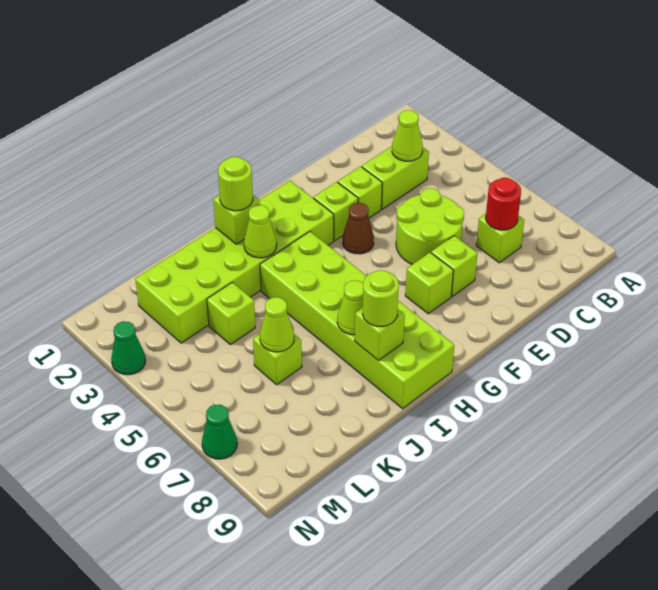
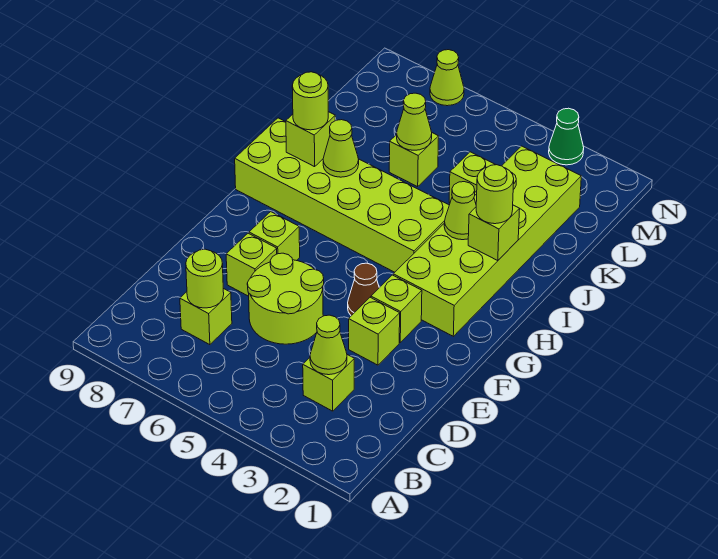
lime brick C3:D3 level 1 -> lime brick C3 level 1
red round brick C7 level 2 -> lime round brick C7 level 2
green cone N7 level 1 -> lime cone N7 level 1

